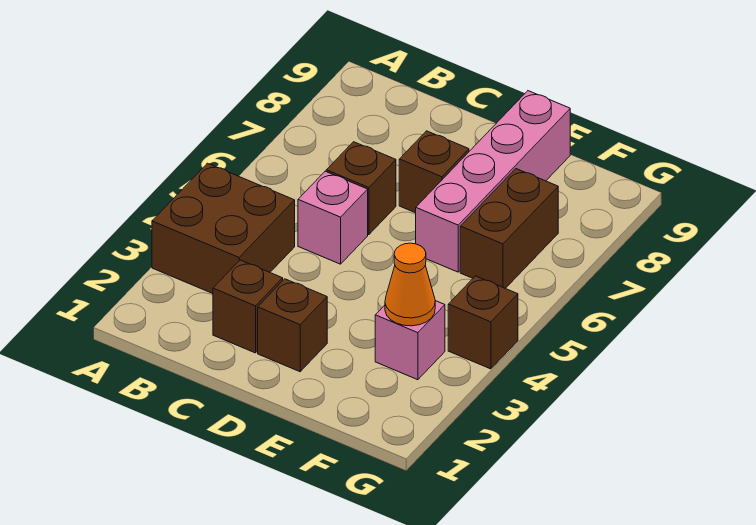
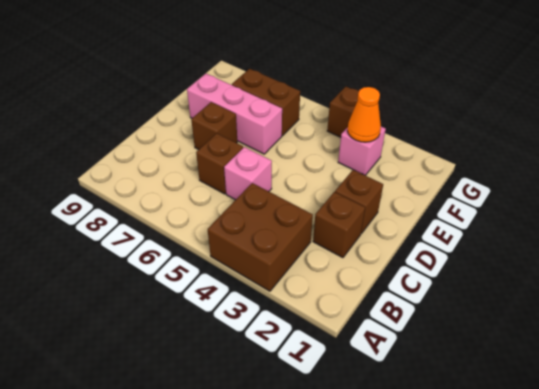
pink brick E6:E9 level 1 -> pink brick E6:E8 level 1

